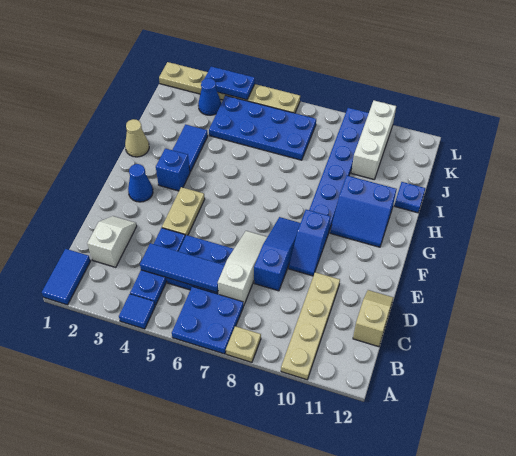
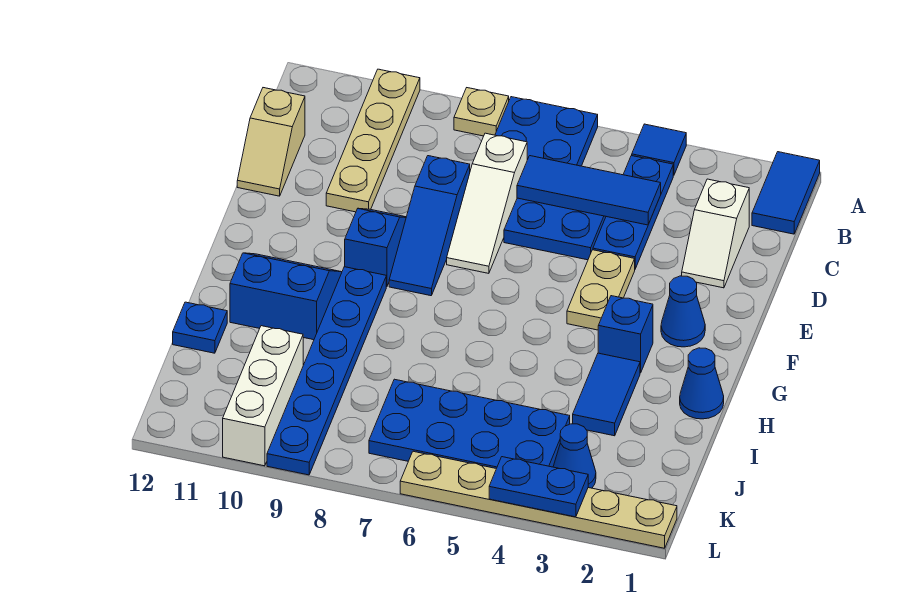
tan cone H1 level 1 -> blue cone H1 level 1

